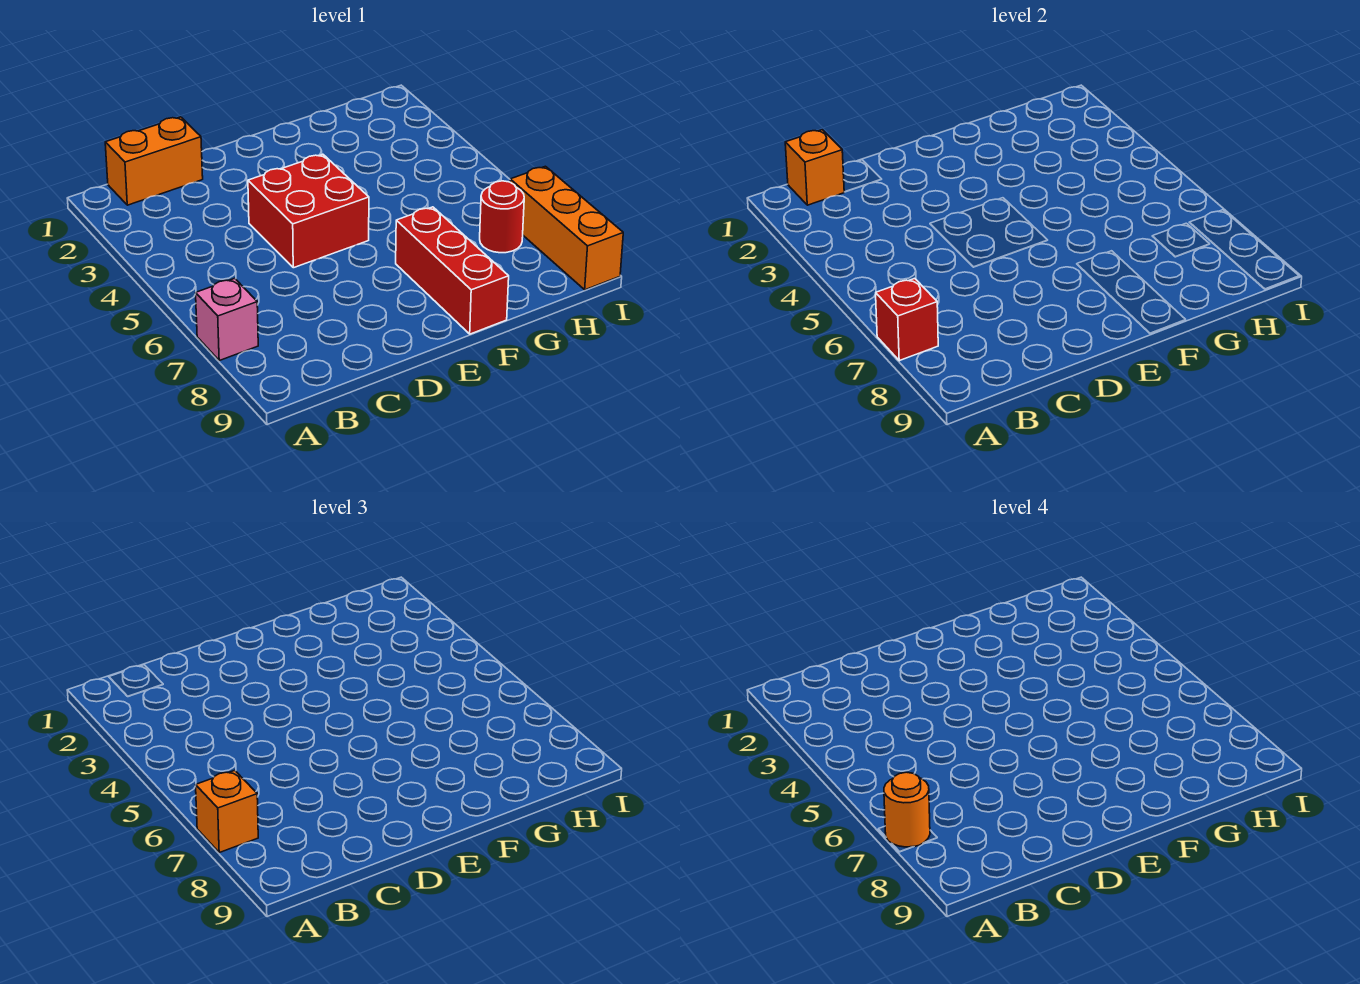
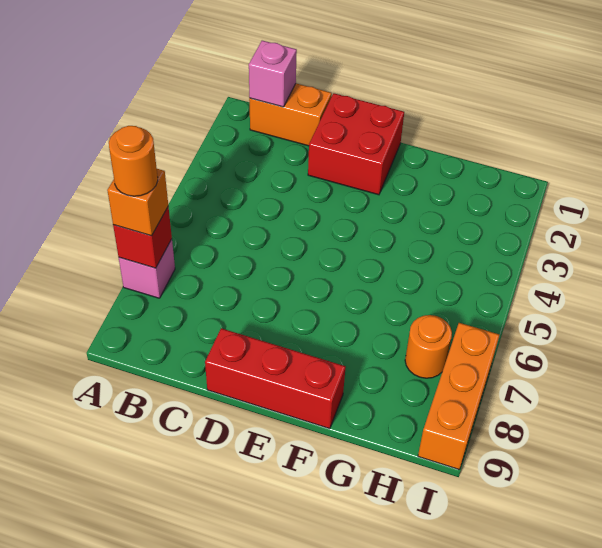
orange brick B1 level 2 -> pink brick B1 level 2
red brick D4:E5 level 1 -> red brick D1:E2 level 1
red brick F7:F9 level 1 -> red brick D9:F9 level 1
red round brick H7 level 1 -> orange round brick H7 level 1

